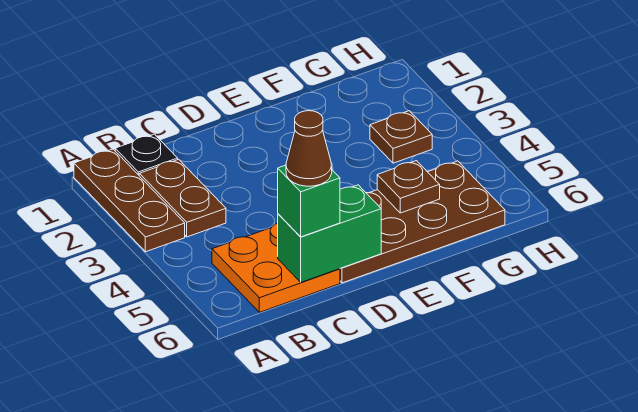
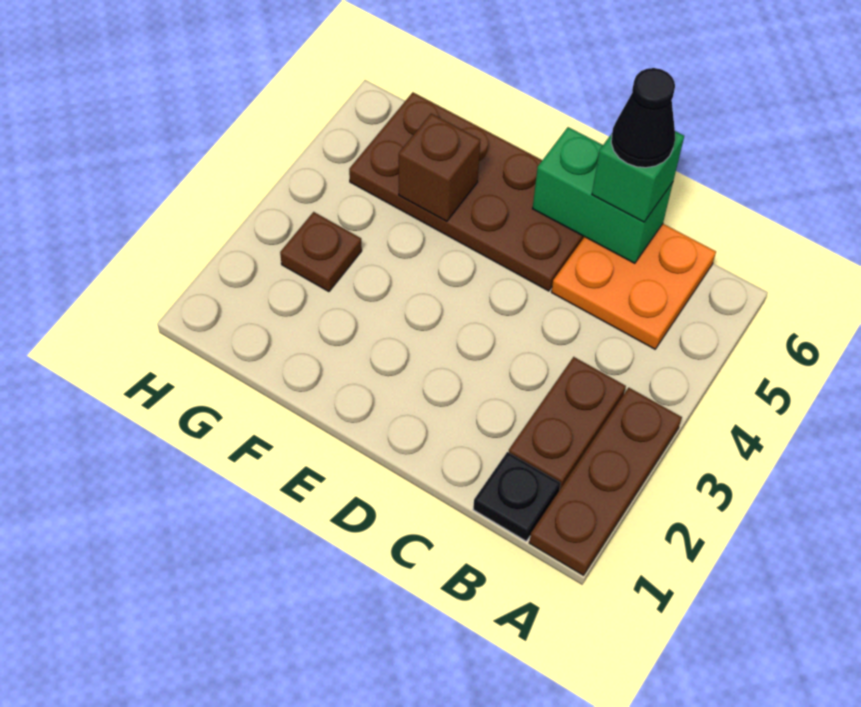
brown cone C6 level 4 -> black cone C6 level 4
brown plate F5 level 2 -> brown brick F5 level 2

